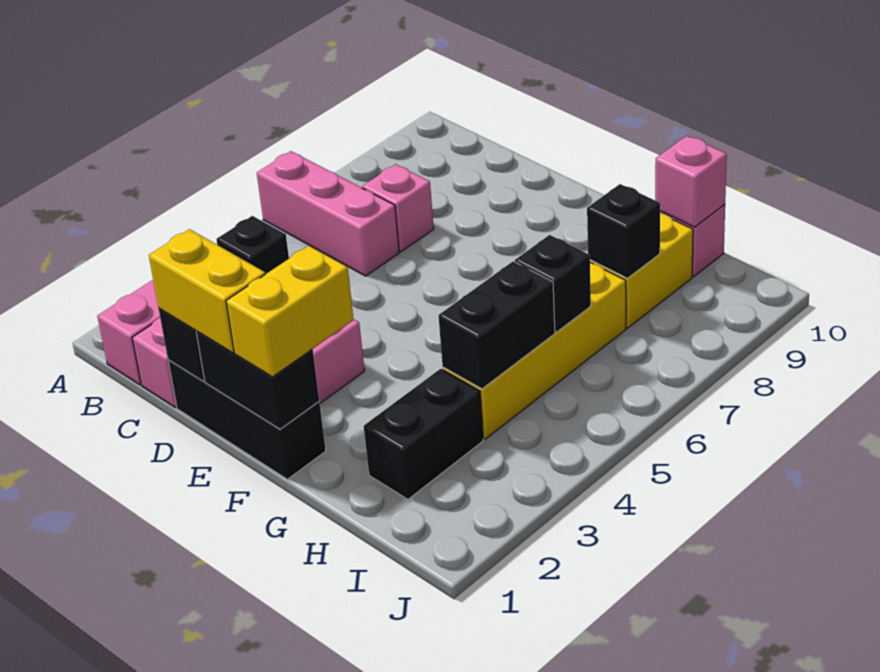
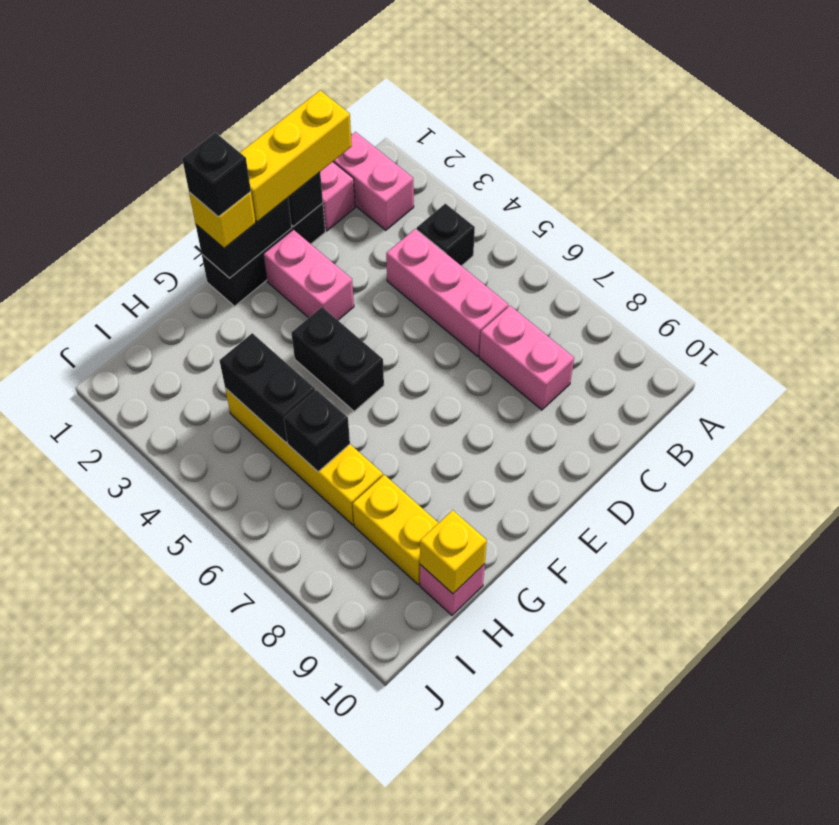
pink brick A6:C6 level 1 -> pink brick C4:C6 level 1
pink brick C7 level 1 -> pink brick C7:C8 level 1
yellow brick D1:E1 level 3 -> yellow brick C1:E1 level 3
yellow brick F1:F2 level 3 -> yellow brick F1 level 3
black brick H2:H3 level 1 -> black brick F4:F5 level 1
black brick H8 level 2 -> black brick F1 level 4
pink brick H10 level 2 -> yellow brick H10 level 2

